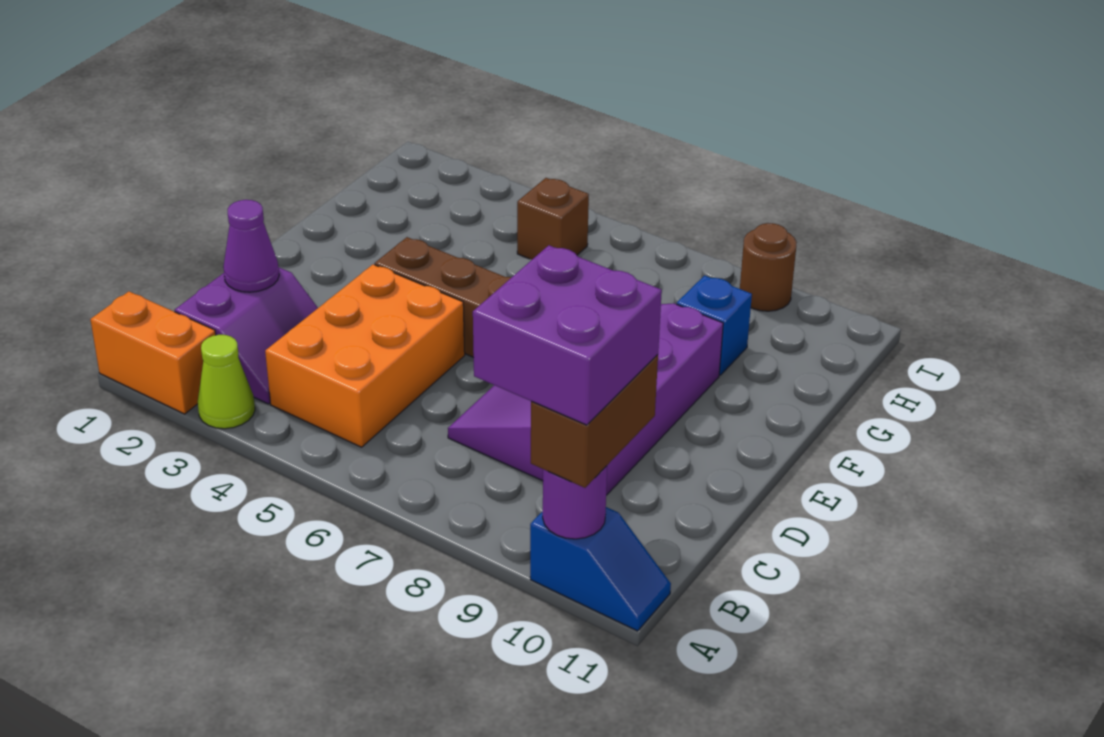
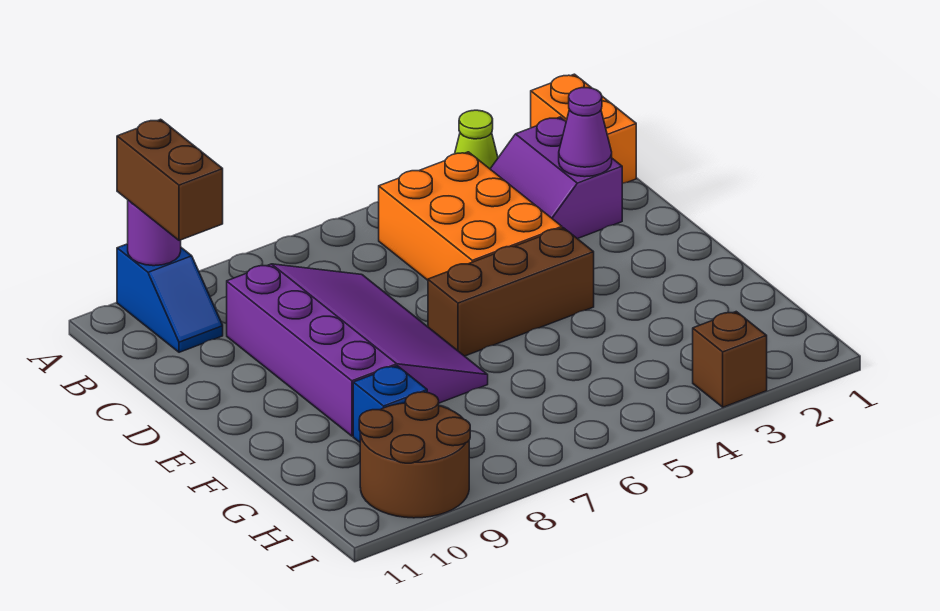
orange brick A1:A2 level 1 -> orange brick A1:B1 level 1
purple brick A9:B10 level 4 -> none
blue slope A10:A11 level 1 top 10 -> blue slope A10:B10 level 1 top A
brown brick H5 level 1 -> brown brick I3 level 1
brown round brick I9 level 1 -> brown round brick H9:I10 level 1

